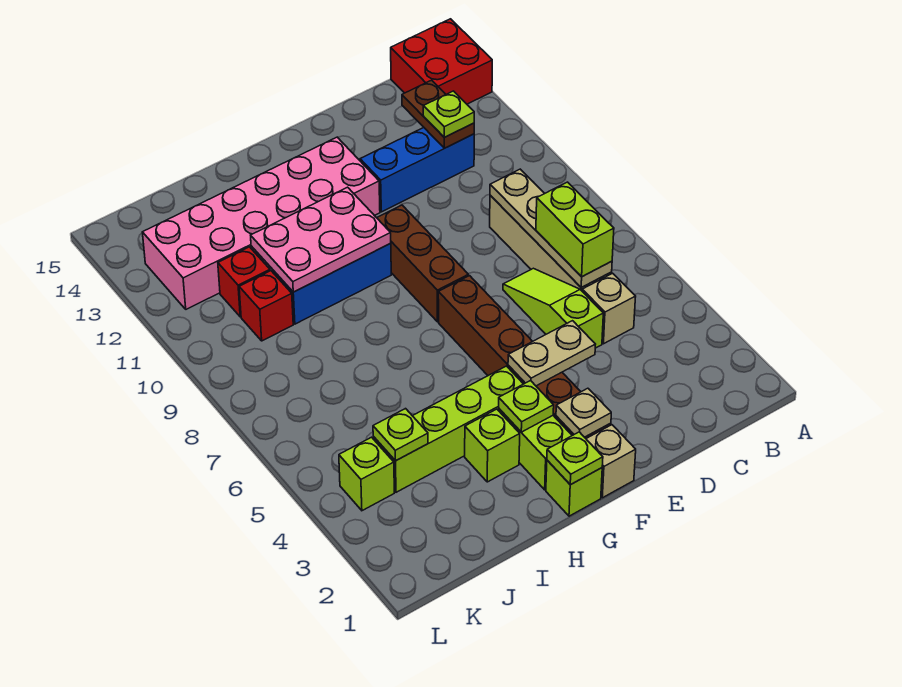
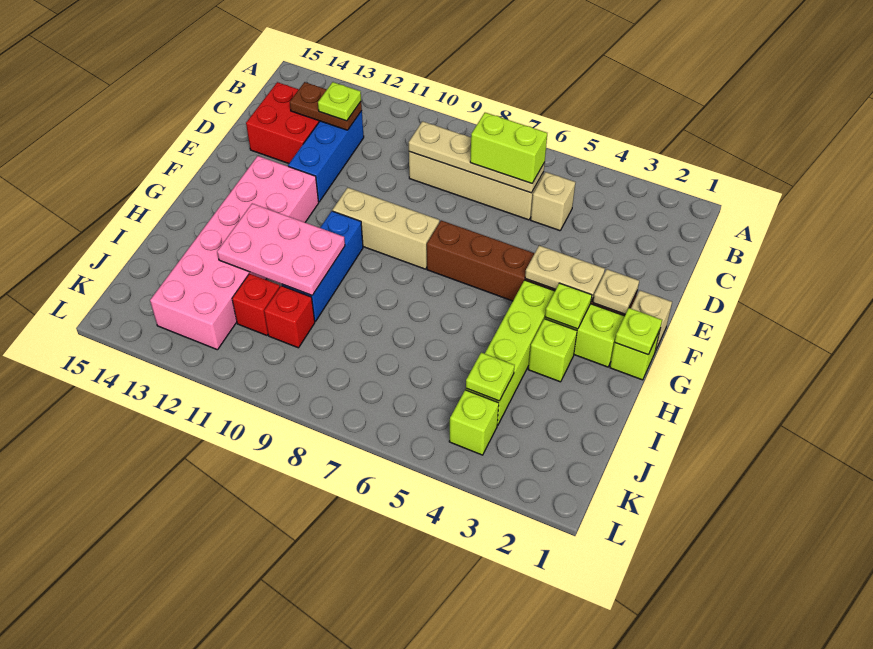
red brick A14:B15 level 1 -> red brick C13:D14 level 1
lime slope D5:D7 level 1 top 5 -> none
tan plate E4:F4 level 2 -> tan plate F3:F4 level 2
brown brick F8:F10 level 1 -> tan brick F8:F10 level 1
pink plate G10:I11 level 2 -> pink plate H10:I12 level 2

